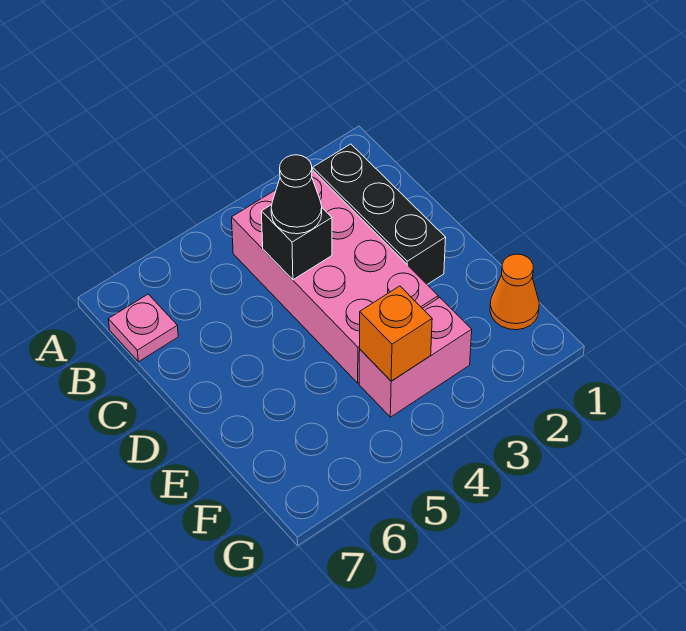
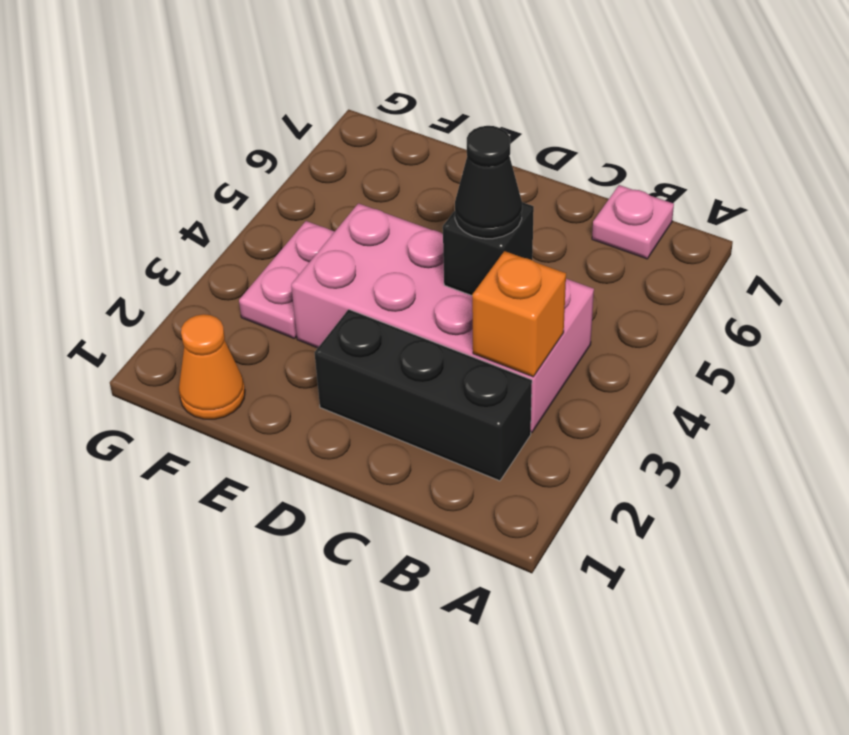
pink brick F3:F4 level 1 -> pink plate F3:F4 level 1
orange brick F4 level 2 -> orange brick B3 level 2

